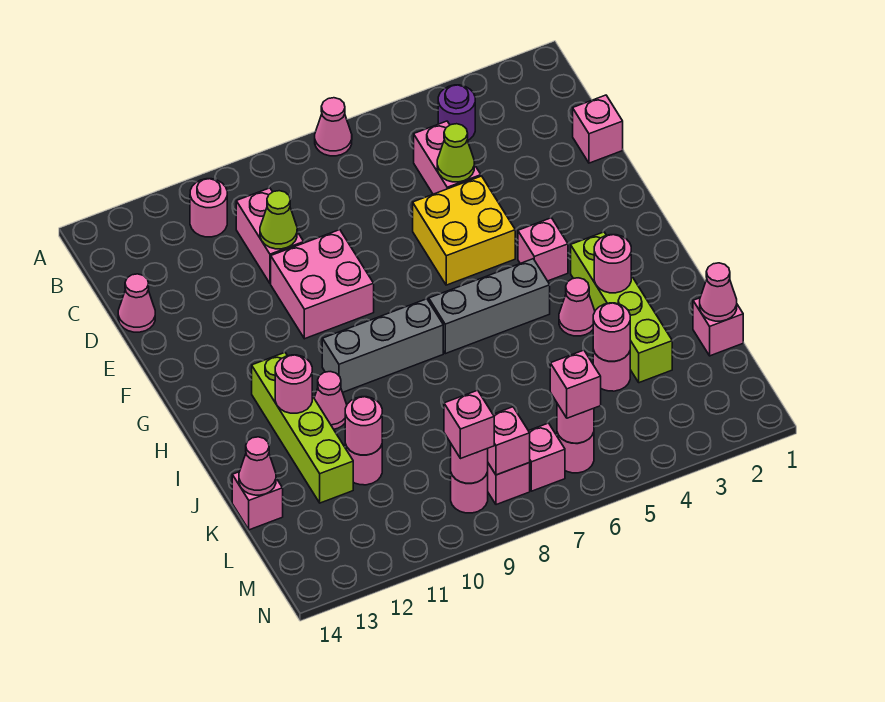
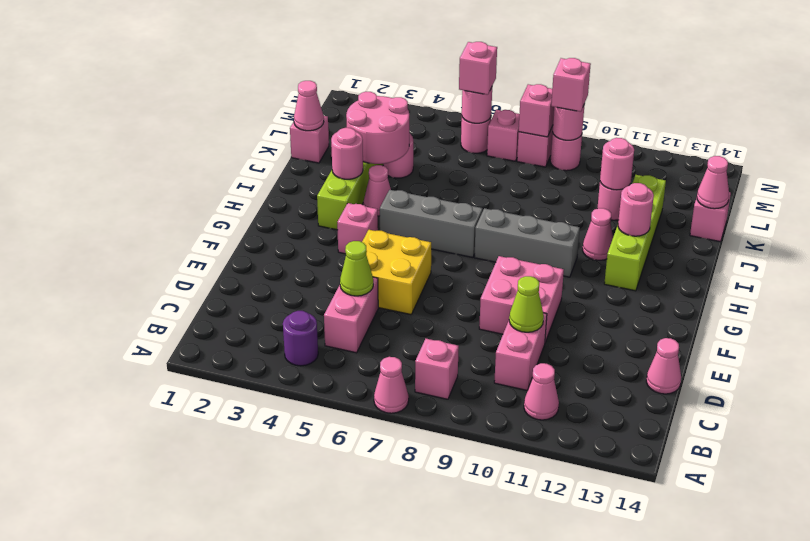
pink round brick B11 level 1 -> pink cone B11 level 1
pink brick D1 level 1 -> pink brick B8 level 1
pink round brick K4 level 2 -> pink round brick J3:K4 level 2

